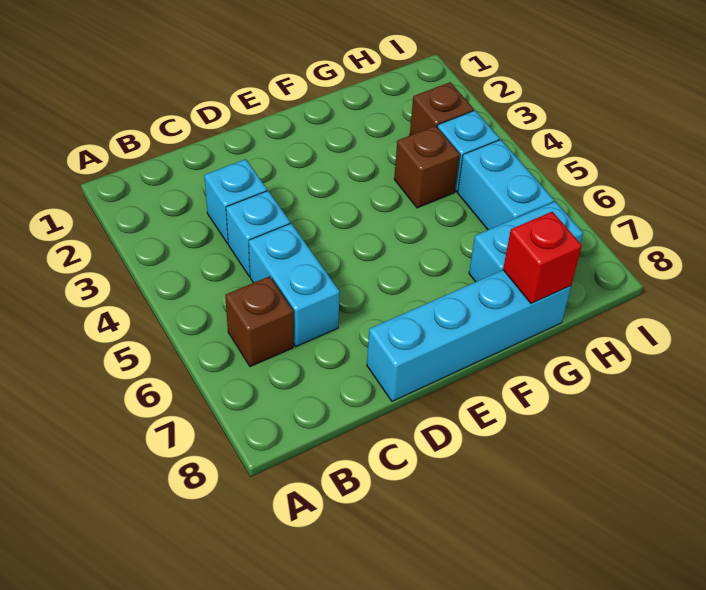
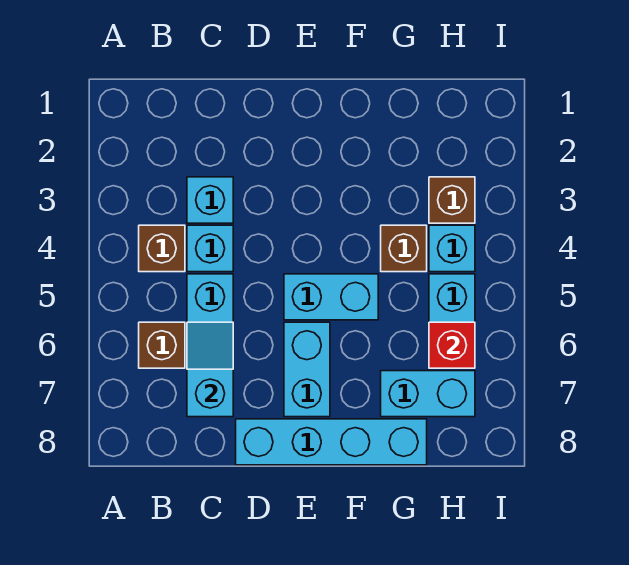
none -> brown brick B4 level 1
none -> cyan slope C6:C7 level 2 top 7
none -> cyan brick E5:F5 level 1
none -> cyan brick E6:E7 level 1
red brick G8 level 2 -> red brick H6 level 2

